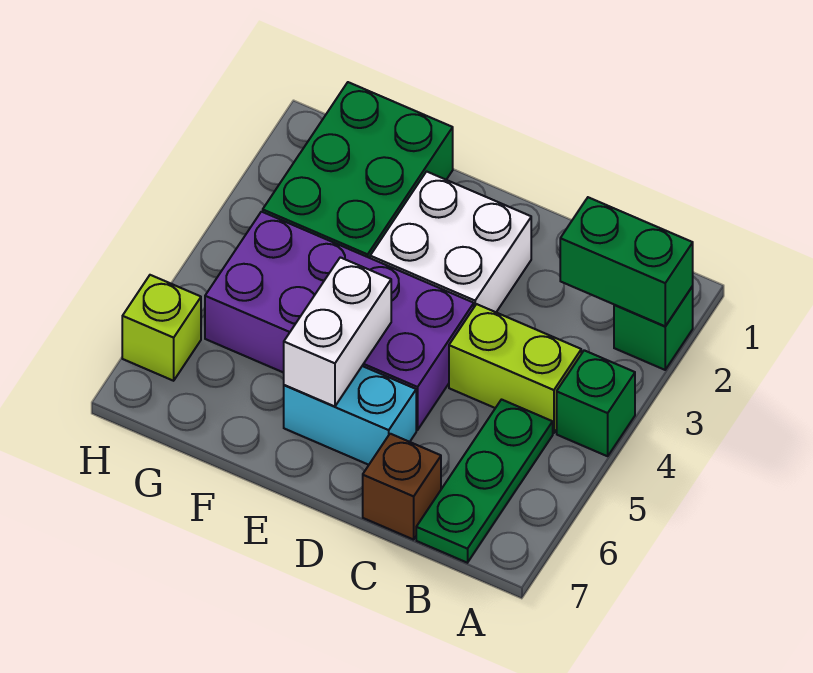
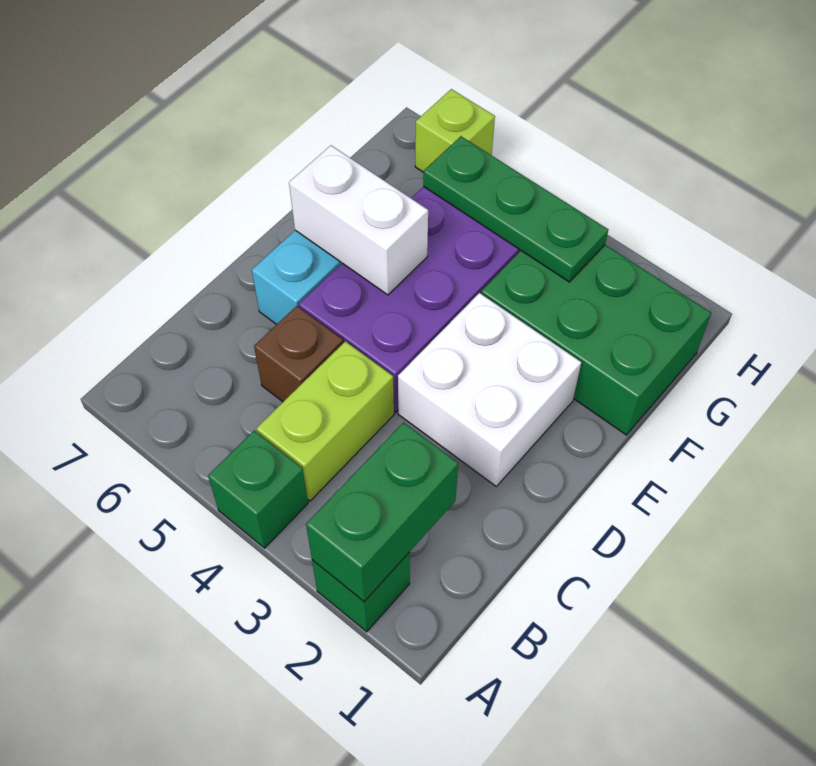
green plate B5:B7 level 1 -> green plate G3:G5 level 2
brown brick C7 level 1 -> brown brick C5 level 1

